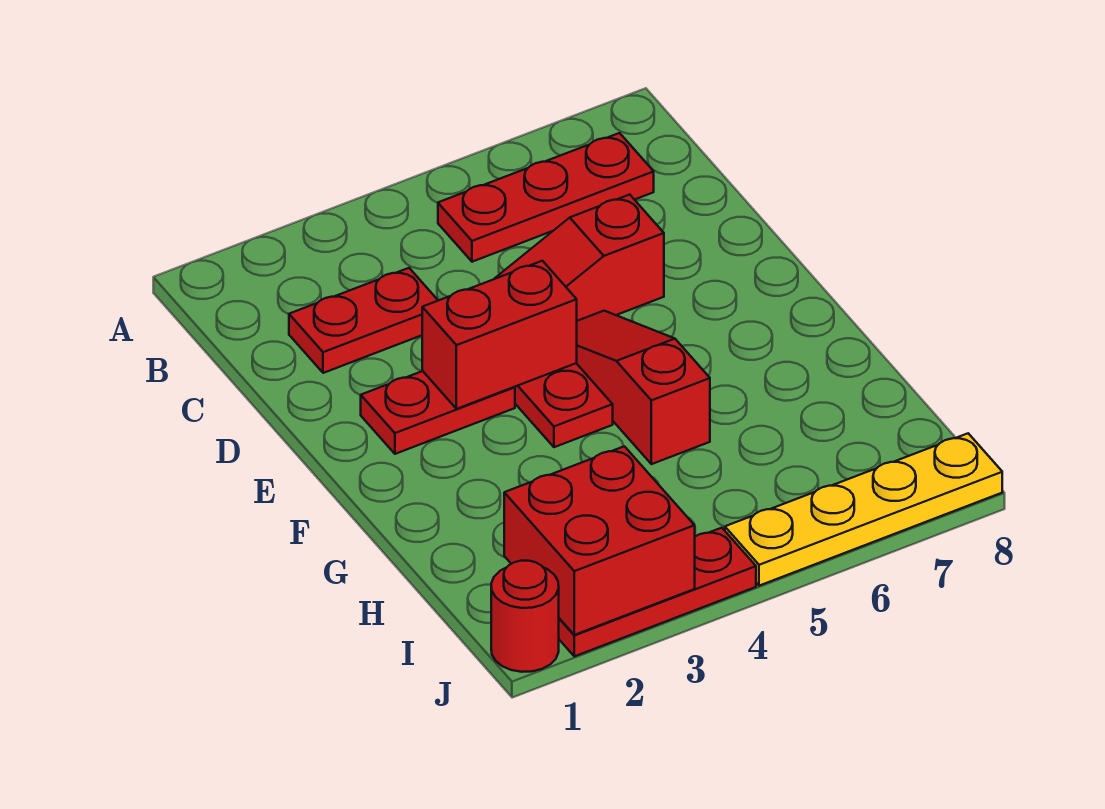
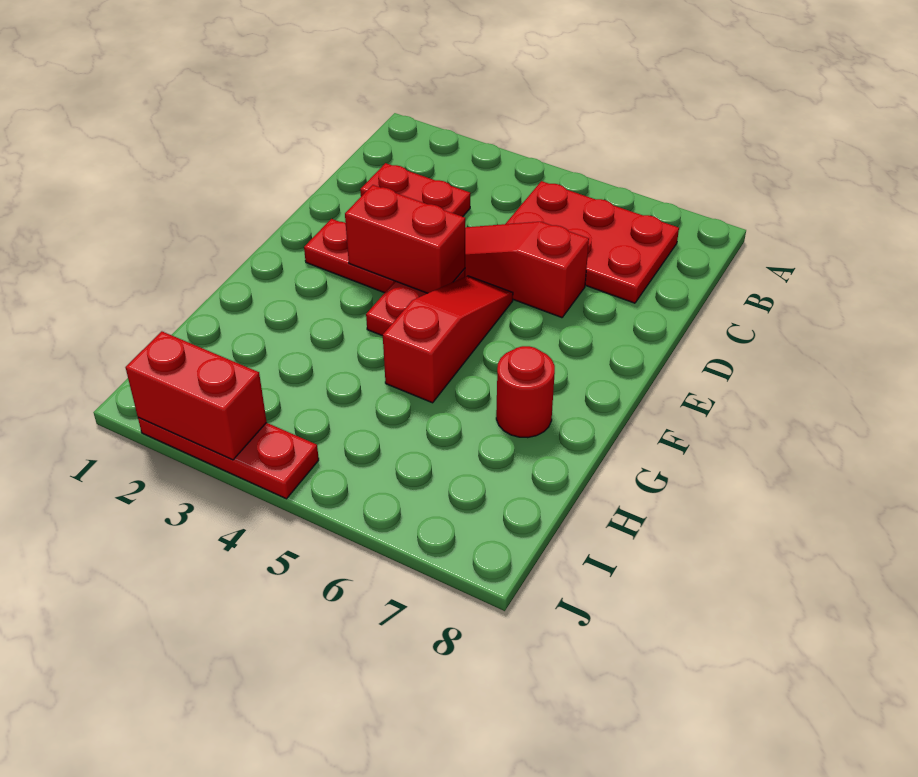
red plate B5:B7 level 1 -> red plate B5:C7 level 1
red brick I2:J3 level 2 -> red brick J2:J3 level 2
red round brick J1 level 1 -> red round brick G7 level 1
yellow plate J5:J8 level 1 -> none

